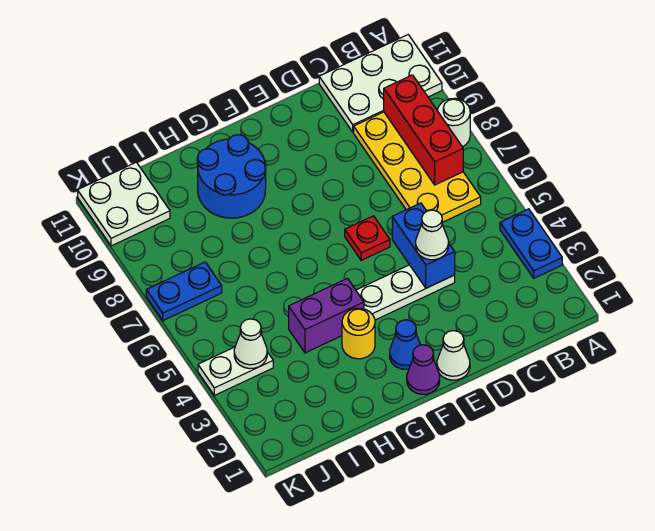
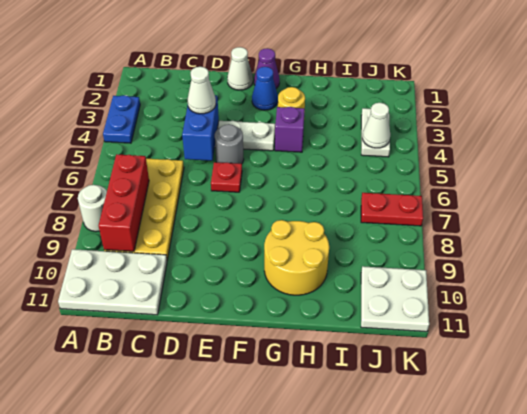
none -> grey round brick E5 level 1
purple brick G4:H4 level 1 -> purple brick G4 level 1
blue round brick G9:H10 level 1 -> yellow round brick G9:H10 level 1
white plate J4:K4 level 1 -> white plate J3:J4 level 1
blue plate J7:K7 level 1 -> red plate J7:K7 level 1

